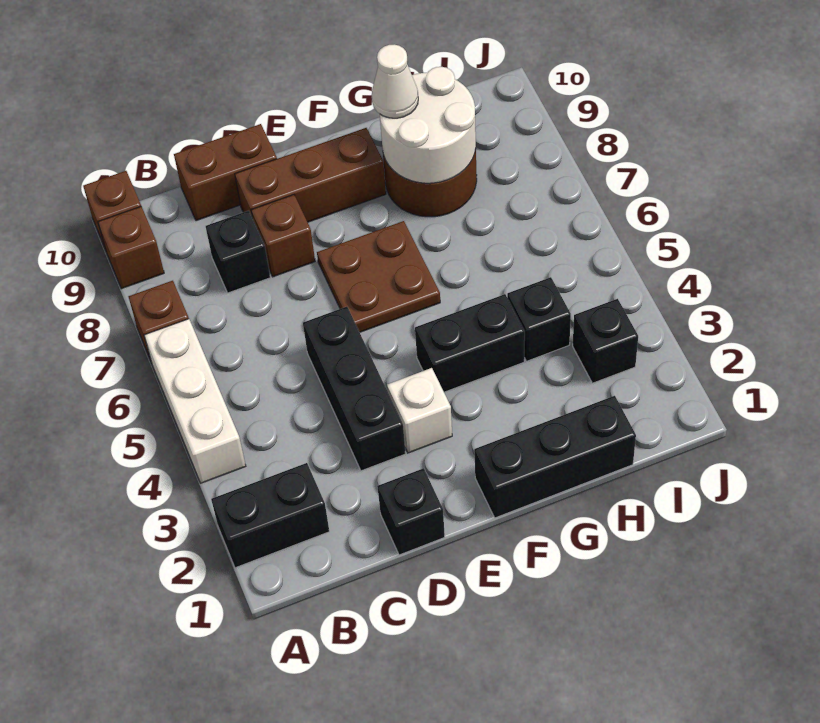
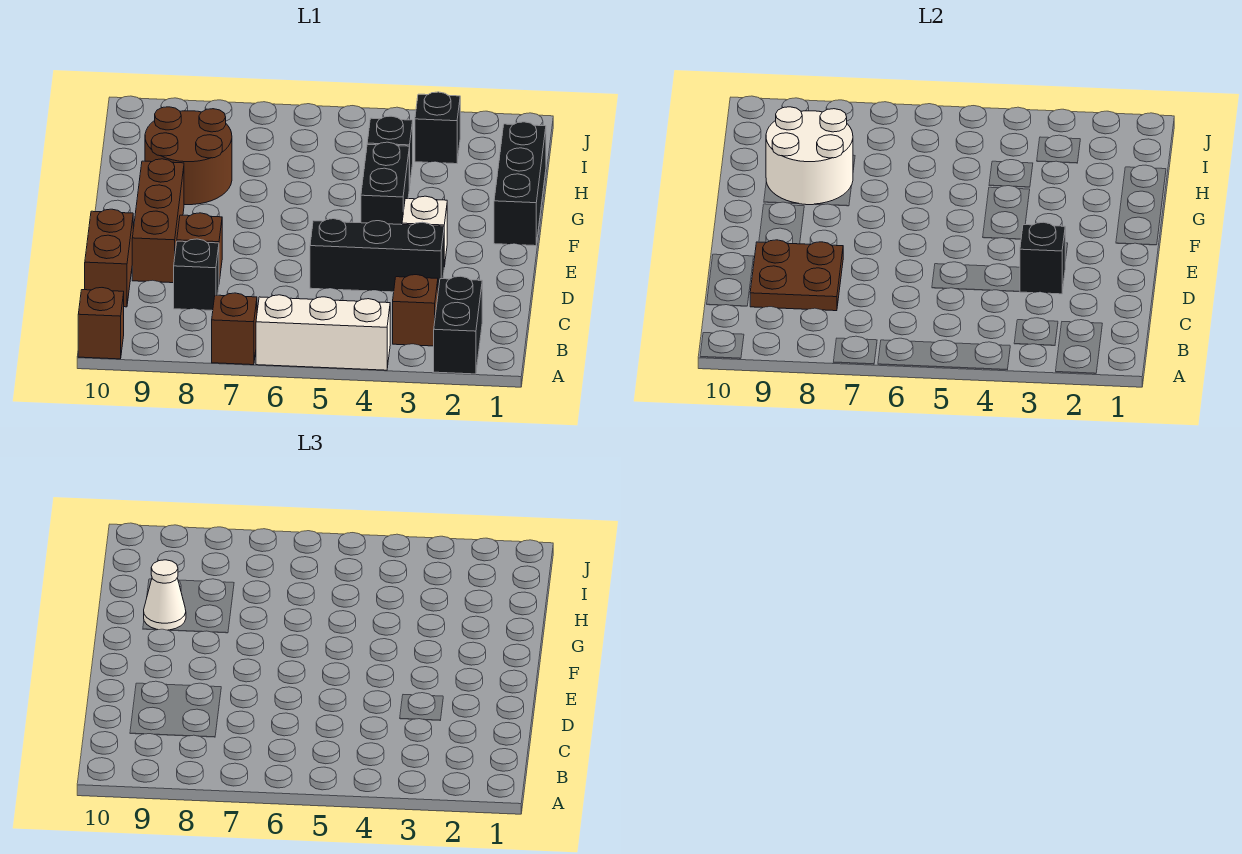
brown brick A9 level 1 -> brown brick B3 level 1
black brick D1 level 1 -> black brick D3 level 2
brown plate E6:F7 level 1 -> brown plate C8:D9 level 2

